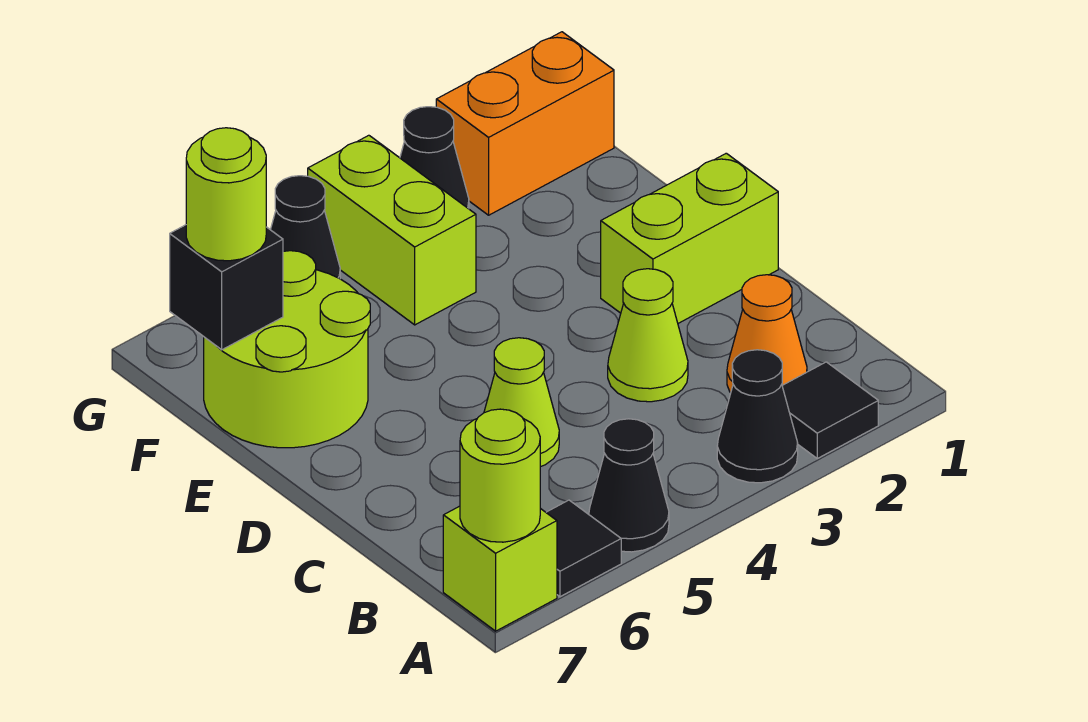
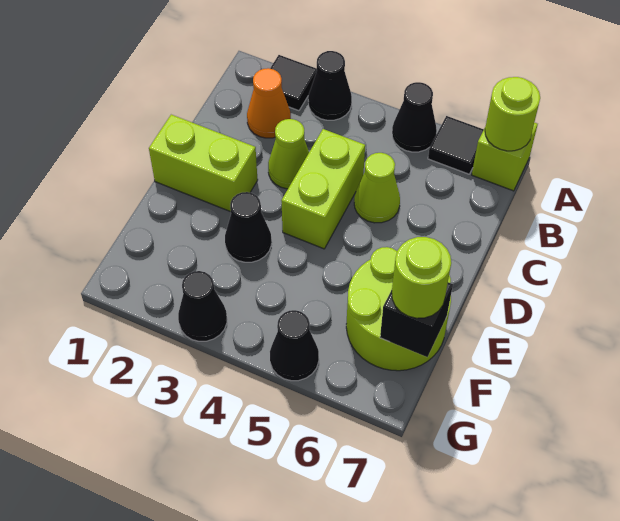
none -> black cone E3 level 1
lime brick F4:G4 level 1 -> lime brick C4:D4 level 1
orange brick G1:G2 level 1 -> none

